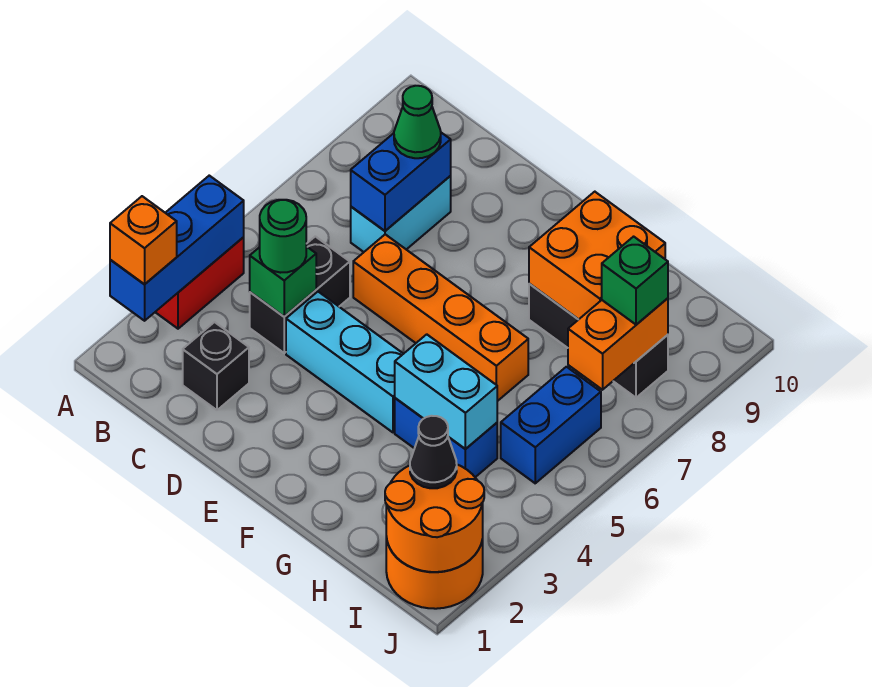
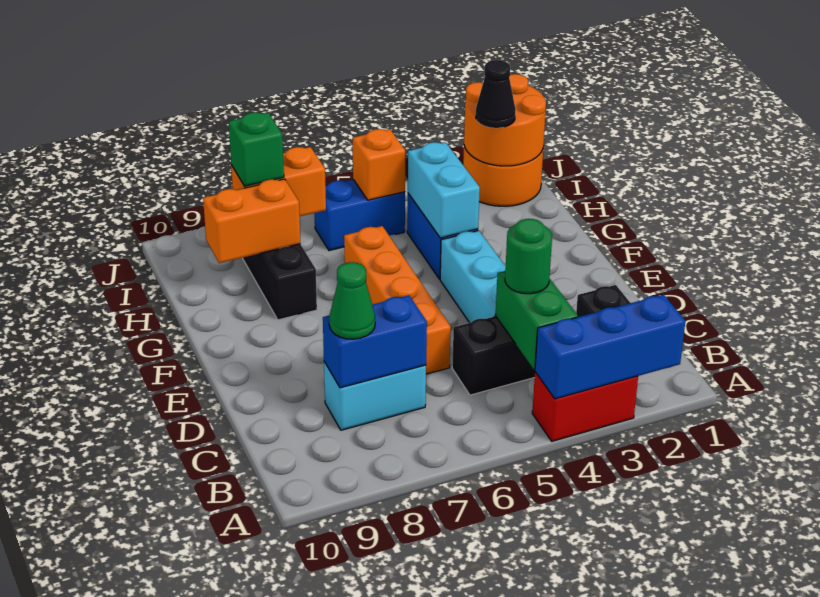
orange brick A2 level 3 -> orange brick I5 level 2
green brick C4 level 2 -> green brick B4:C4 level 2
orange brick G8:H9 level 2 -> orange brick H8:H9 level 2

